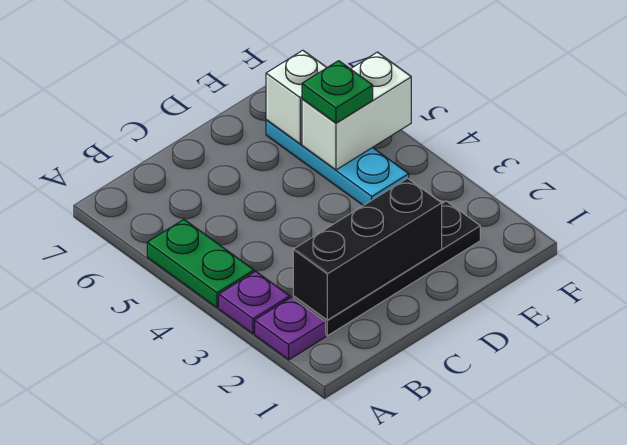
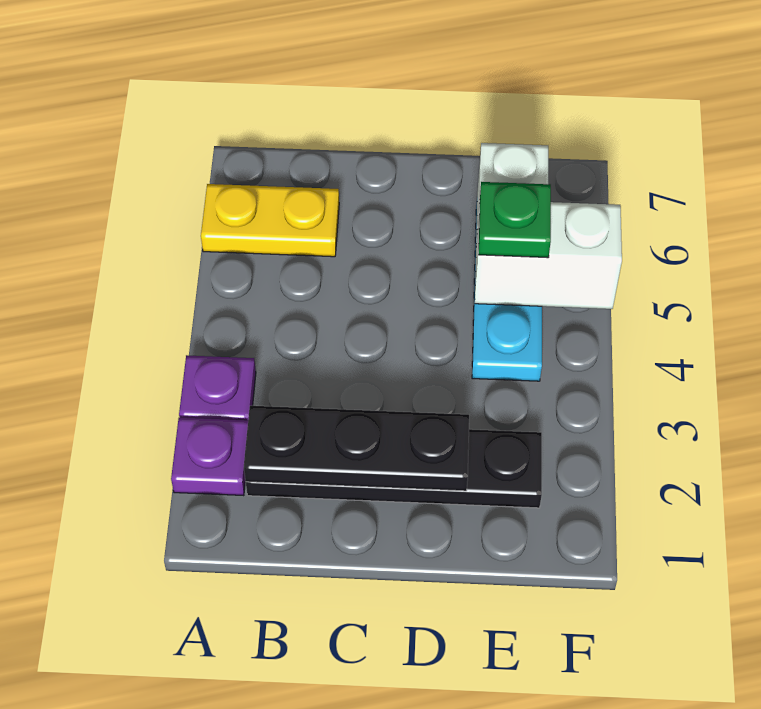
green plate A4:A5 level 1 -> none
none -> yellow plate A6:B6 level 1
black brick B2:D2 level 2 -> black plate B2:D2 level 2

